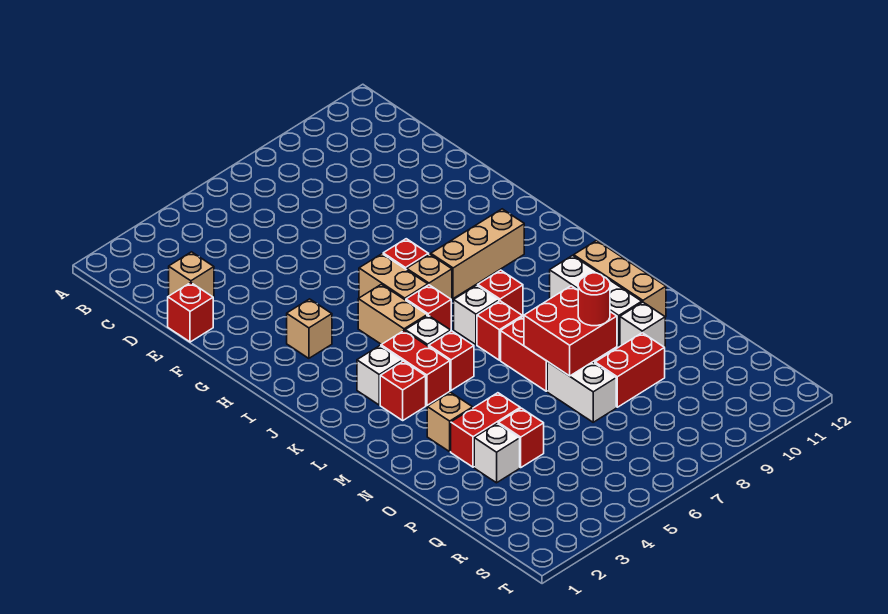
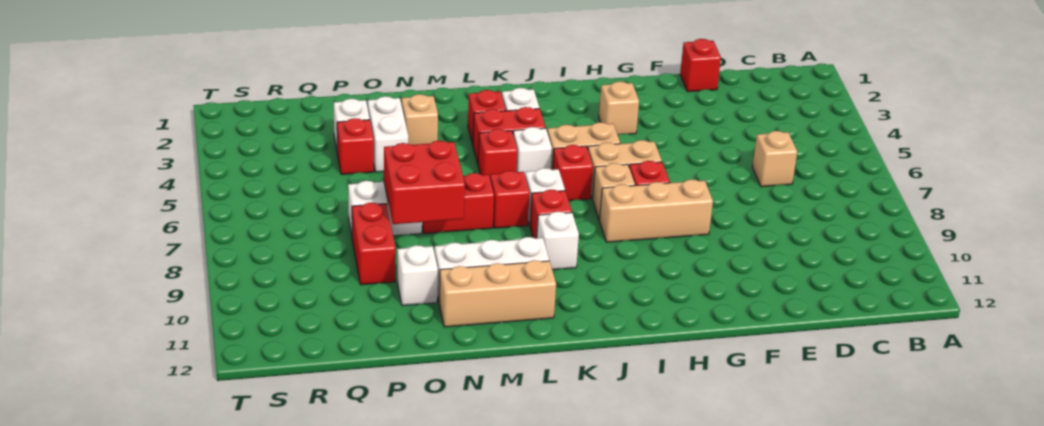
tan brick D2 level 1 -> tan brick D6 level 1
tan brick I8:I10 level 1 -> tan brick G8:I8 level 1
none -> white brick K9 level 1
red brick O3:O4 level 1 -> white brick O3:O4 level 1
red round brick O8 level 3 -> none

